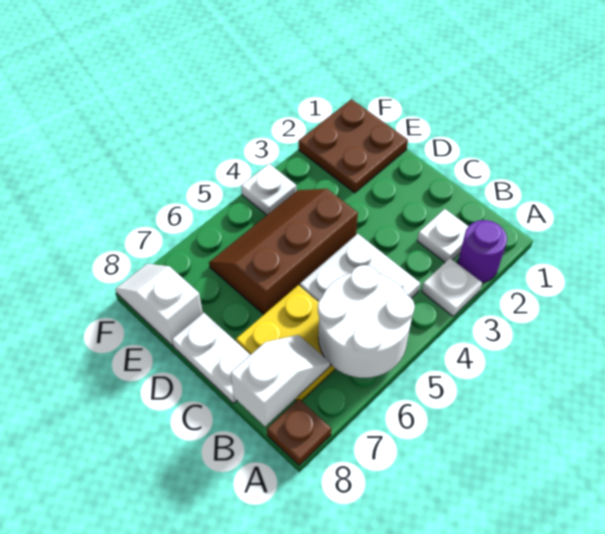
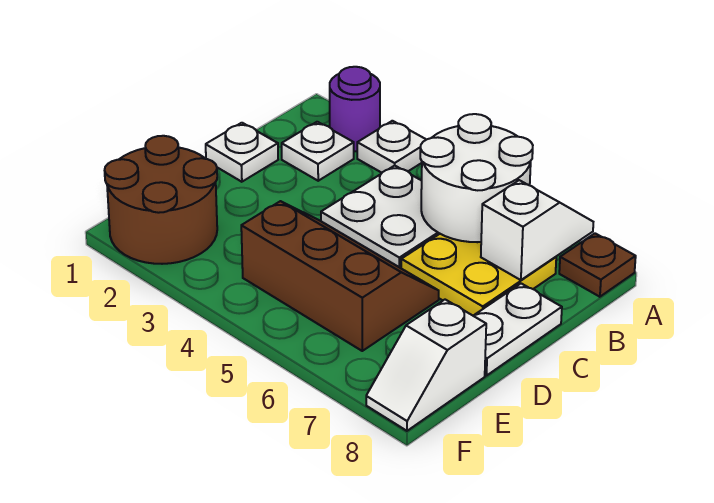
white slope B7:B8 level 2 top 8 -> white slope A7:B7 level 2 top B
brown slope D4:E6 level 1 top D -> brown slope D4:E6 level 1 top E
brown plate E1:F2 level 1 -> brown round brick E1:F2 level 1
white plate F4 level 1 -> white plate C1 level 1

